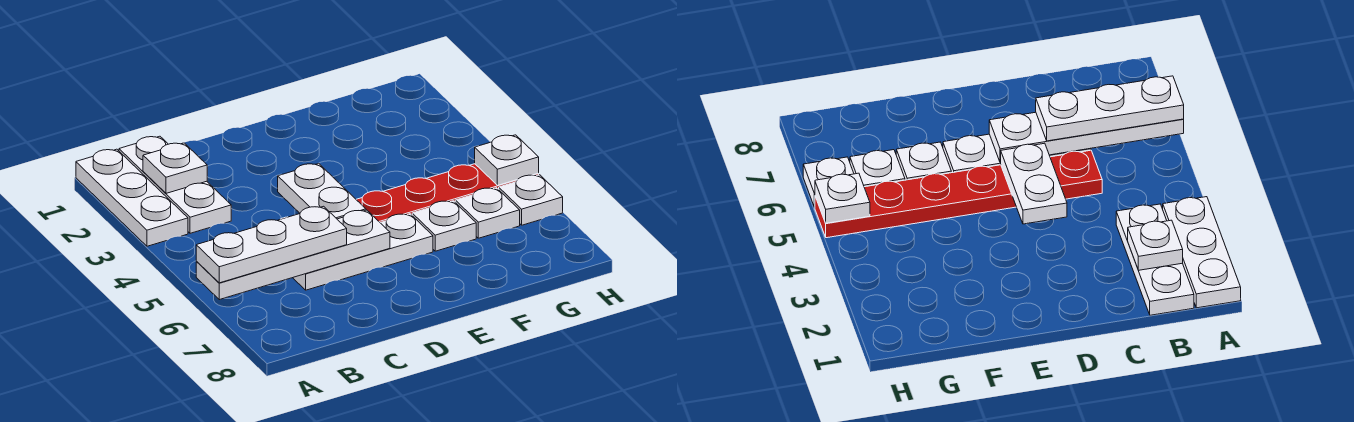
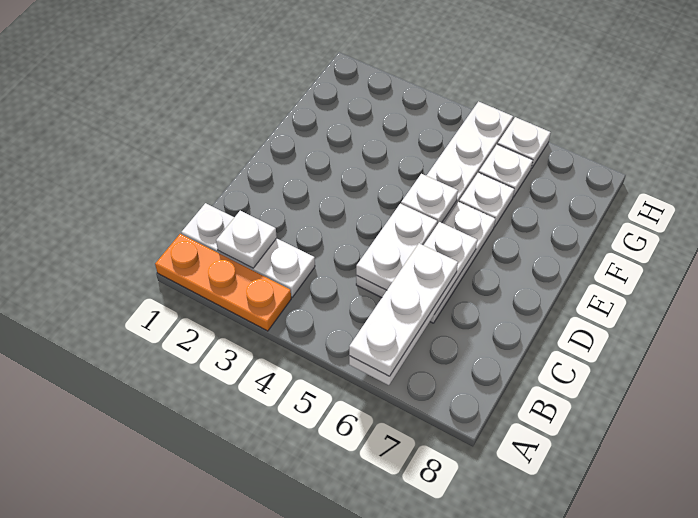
white plate A1:A3 level 1 -> orange plate A1:A3 level 1
red plate C5:H5 level 1 -> white plate C5:H5 level 1
white plate D4:D5 level 2 -> white plate C5:D5 level 2
white plate H5 level 2 -> white plate E5 level 2

